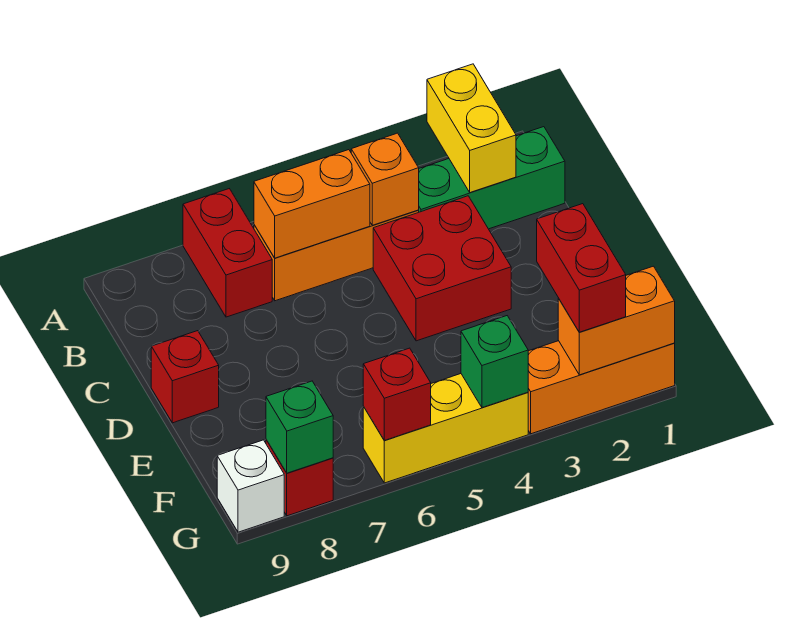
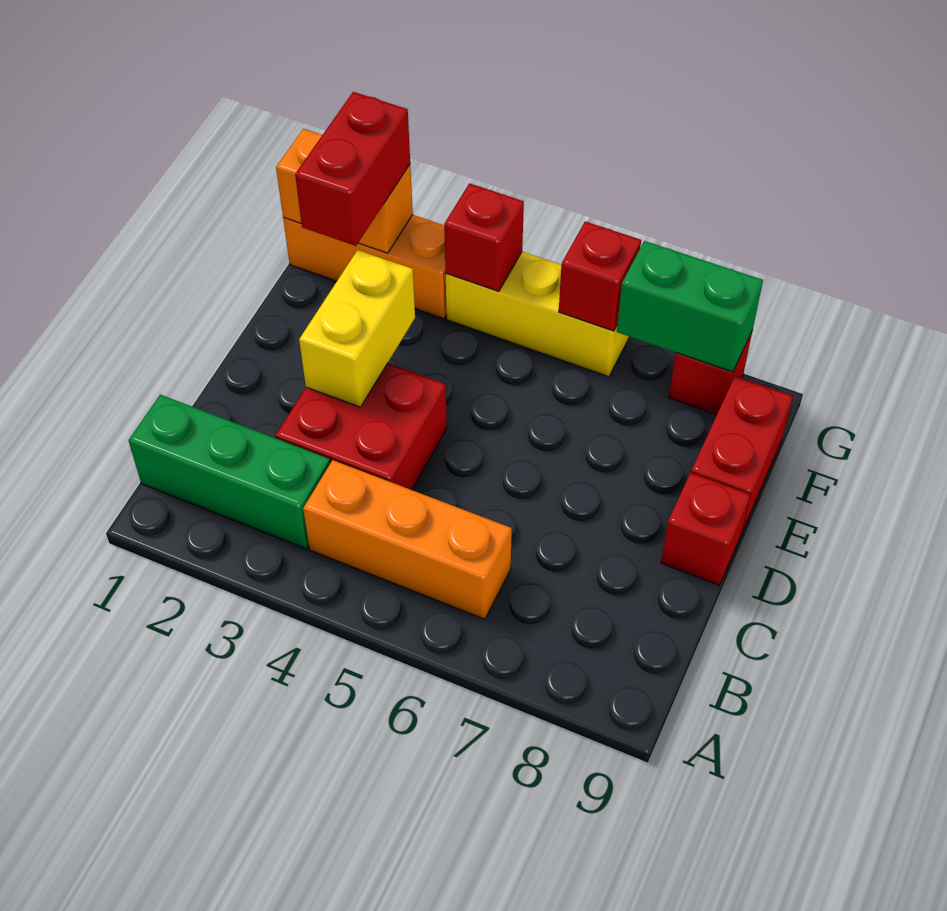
yellow brick A2:B2 level 2 -> yellow brick D3:E3 level 2
red brick A7:B7 level 1 -> red brick E9:F9 level 1
orange brick B4 level 2 -> none
orange brick B5:B6 level 2 -> none
green brick G4 level 2 -> red brick G4 level 2
green brick G8 level 2 -> green brick G7:G8 level 2
white brick G9 level 1 -> none

